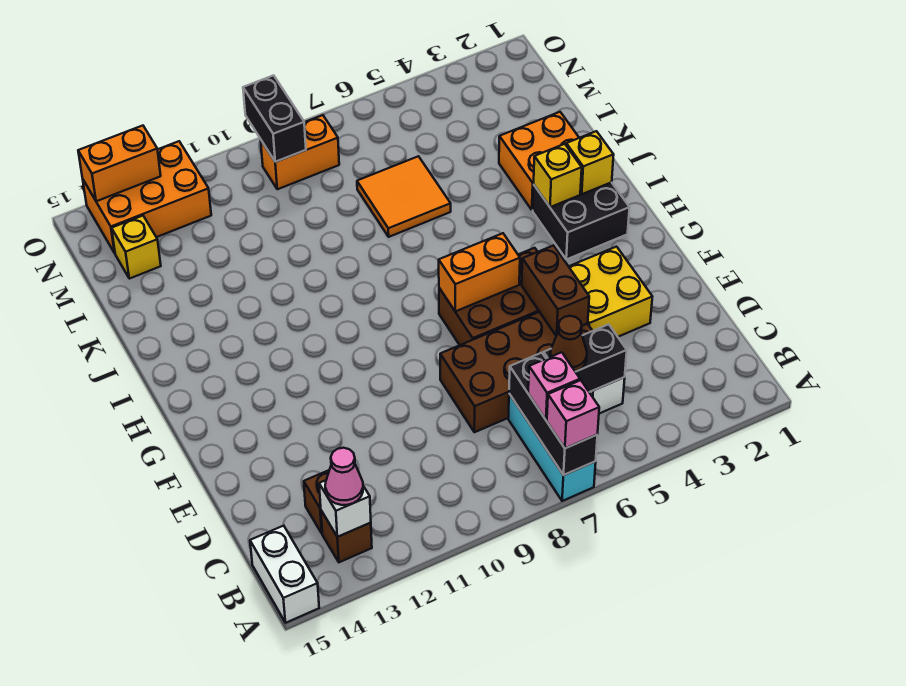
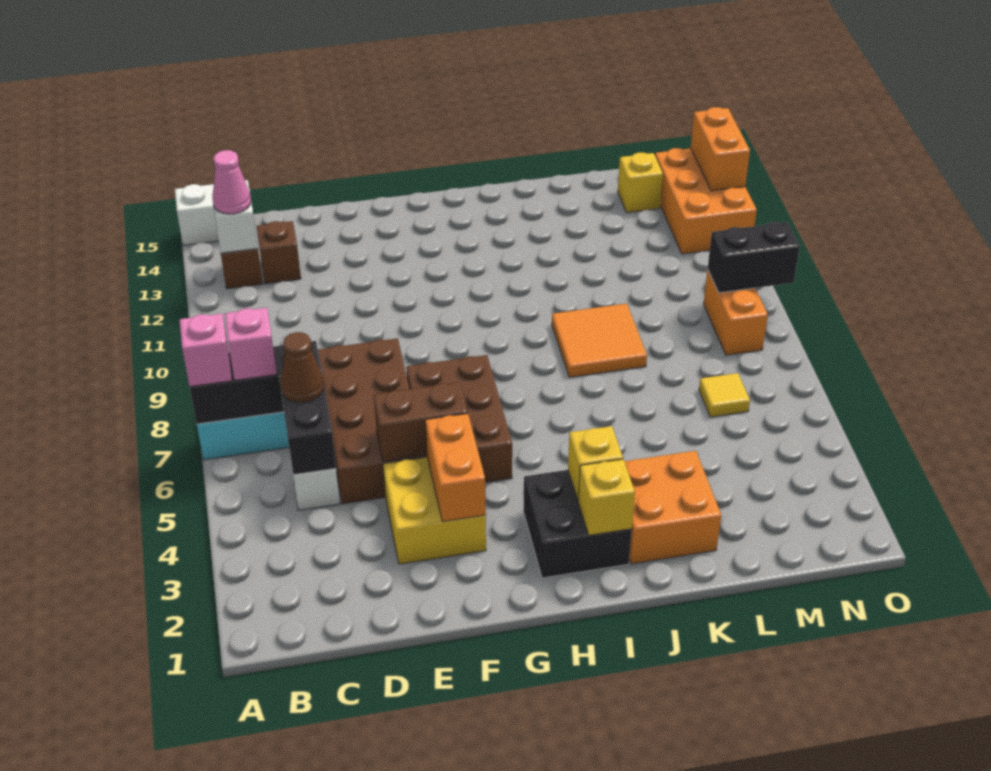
orange brick G6:G7 level 2 -> orange brick F3:F4 level 2
orange tile K6:L7 level 1 -> orange tile J8:K9 level 1
none -> yellow tile M6 level 1

